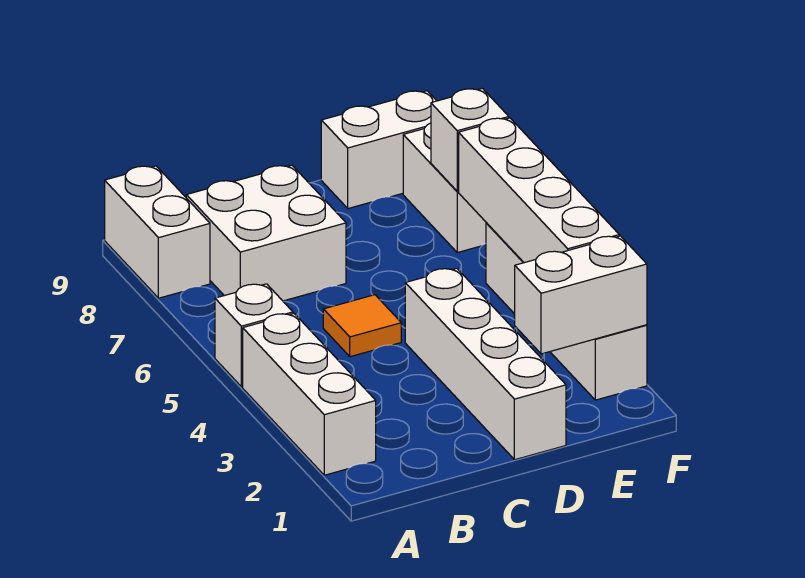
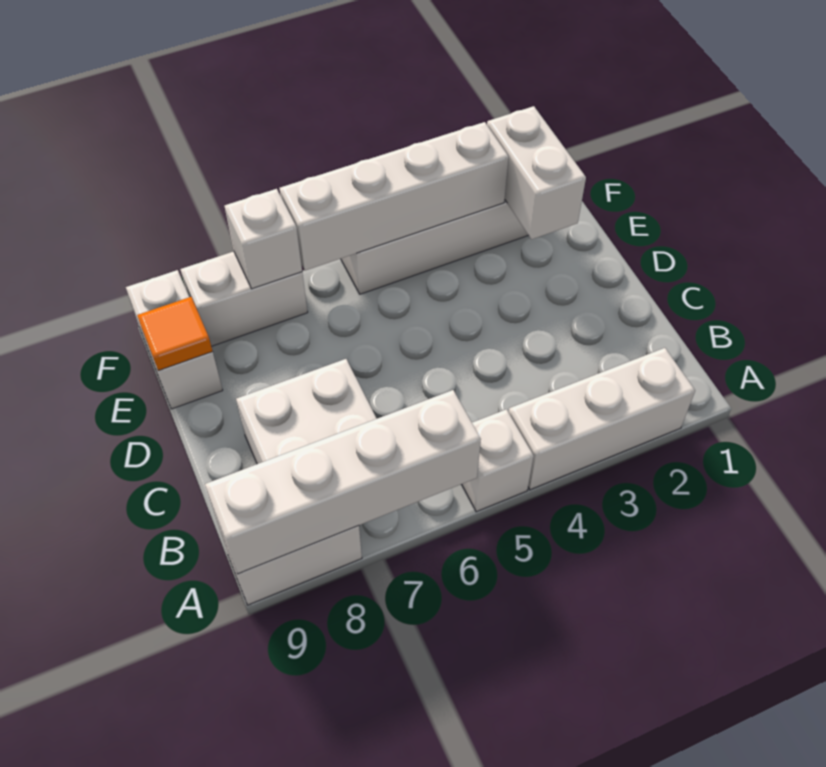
orange tile C5 level 1 -> orange tile E9 level 2
white brick D1:D4 level 1 -> white brick A6:A9 level 2

